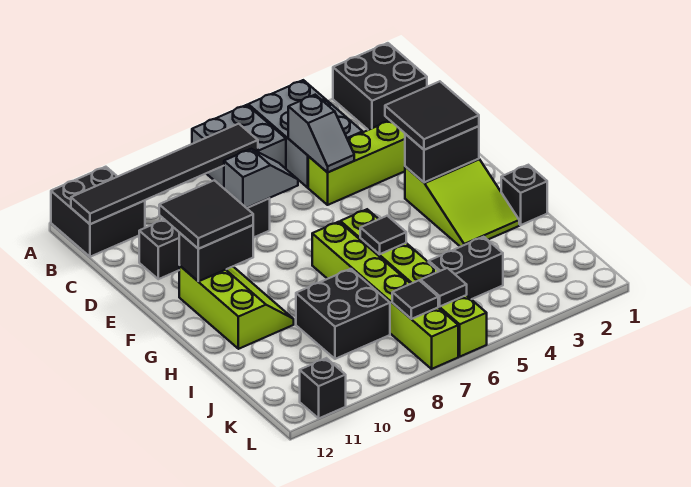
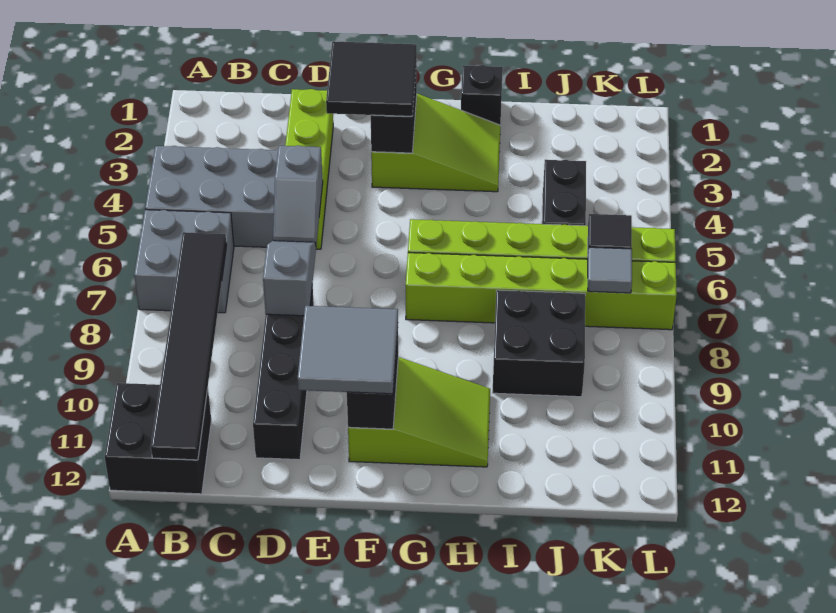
black brick A1:B2 level 1 -> none
grey slope C5:D5 level 2 top C -> grey slope D5:D6 level 2 top 5
black tile E10:F11 level 3 -> grey tile E10:F11 level 3
lime slope F10:H11 level 1 top 11 -> lime slope F10:H11 level 1 top F
black tile H6 level 2 -> none
black tile K7 level 2 -> grey tile K7 level 2
black brick L11 level 1 -> none

